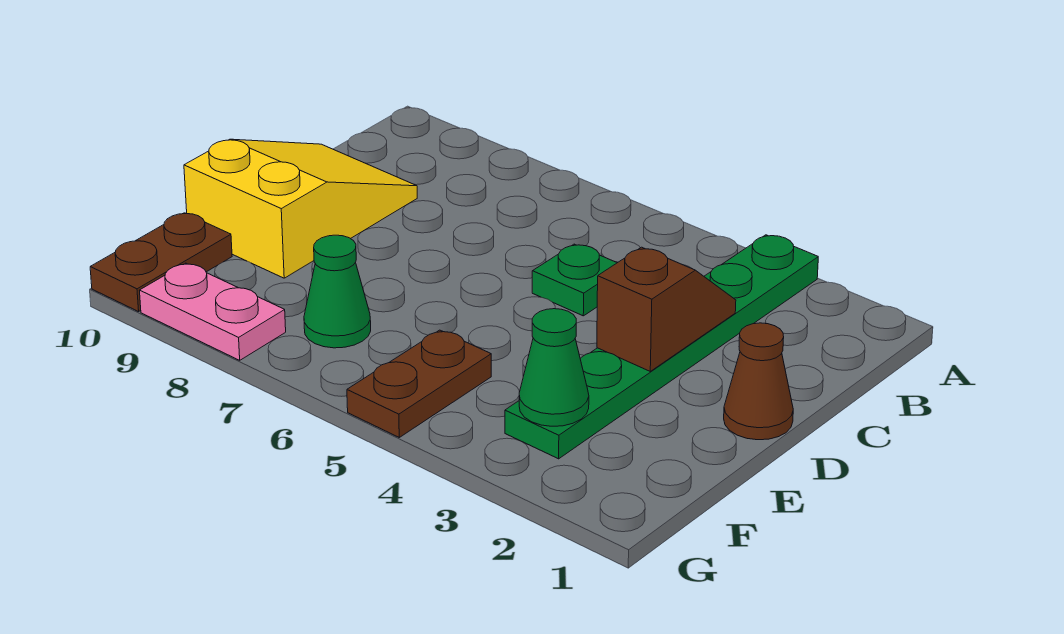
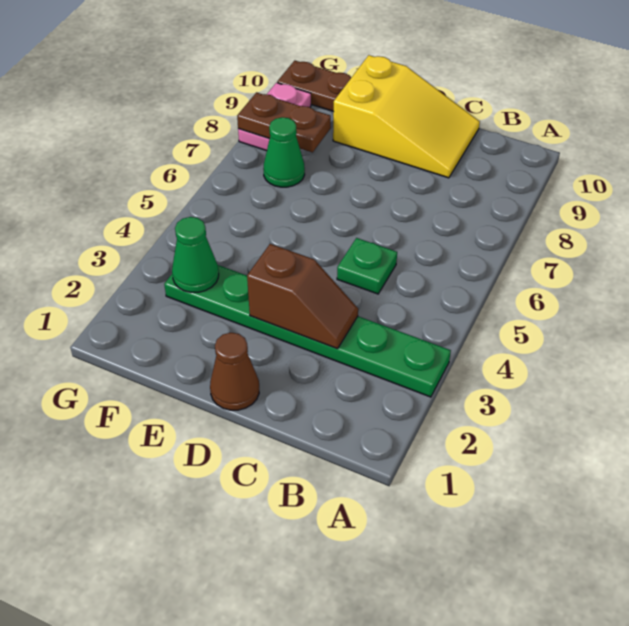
brown plate F5:G5 level 1 -> brown plate F8:G8 level 2

